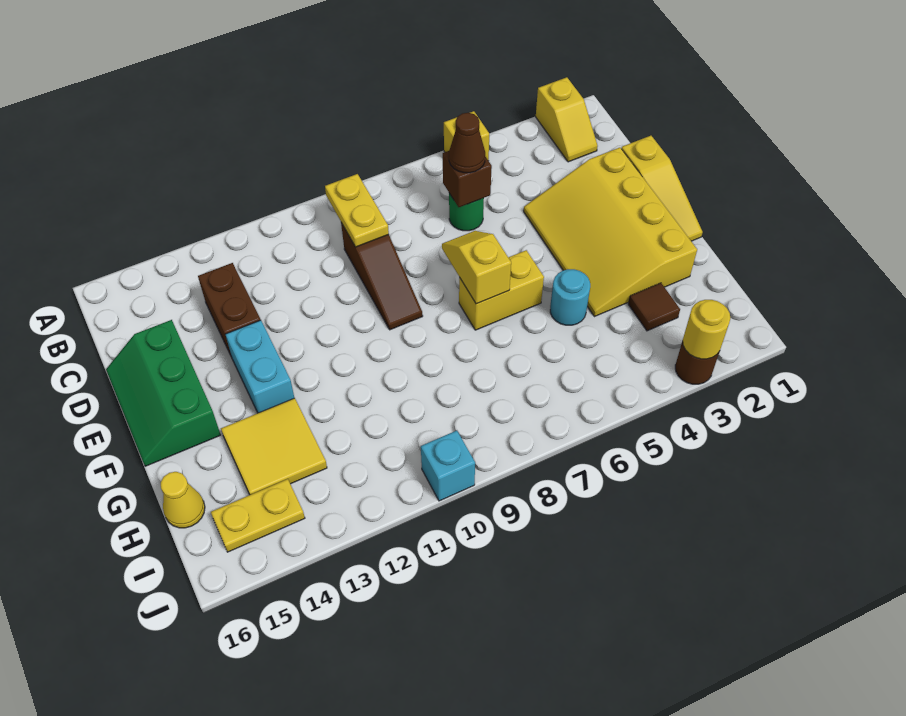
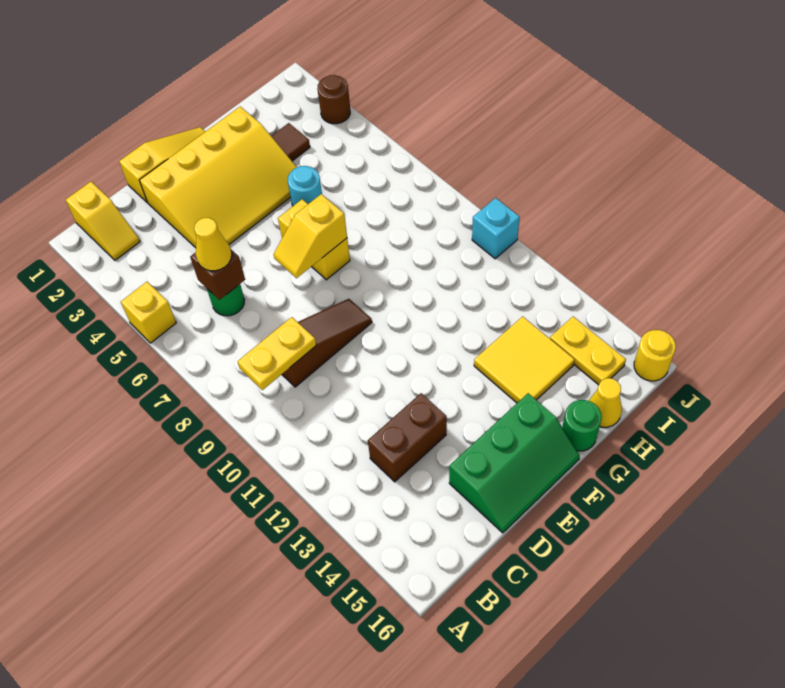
yellow slope A2:B2 level 1 top A -> yellow slope B1:B2 level 1 top 1
brown cone C6 level 3 -> yellow cone C6 level 3
cyan brick E13:F13 level 1 -> none
none -> green round brick G16 level 1
yellow round brick J3 level 2 -> yellow round brick J16 level 1

